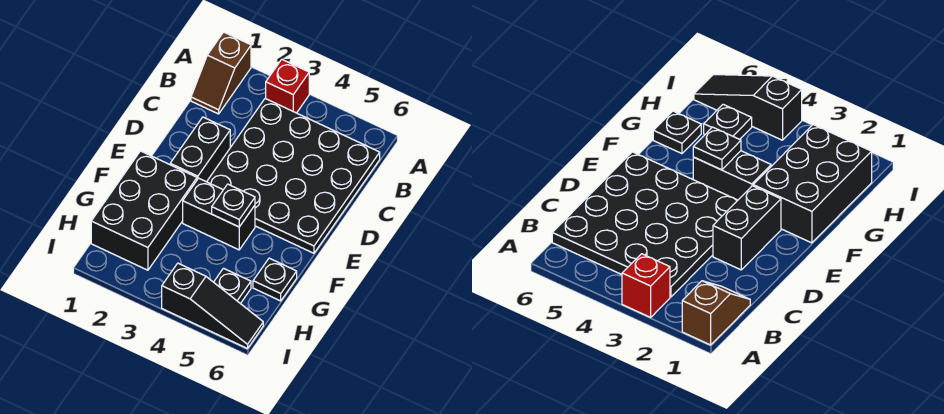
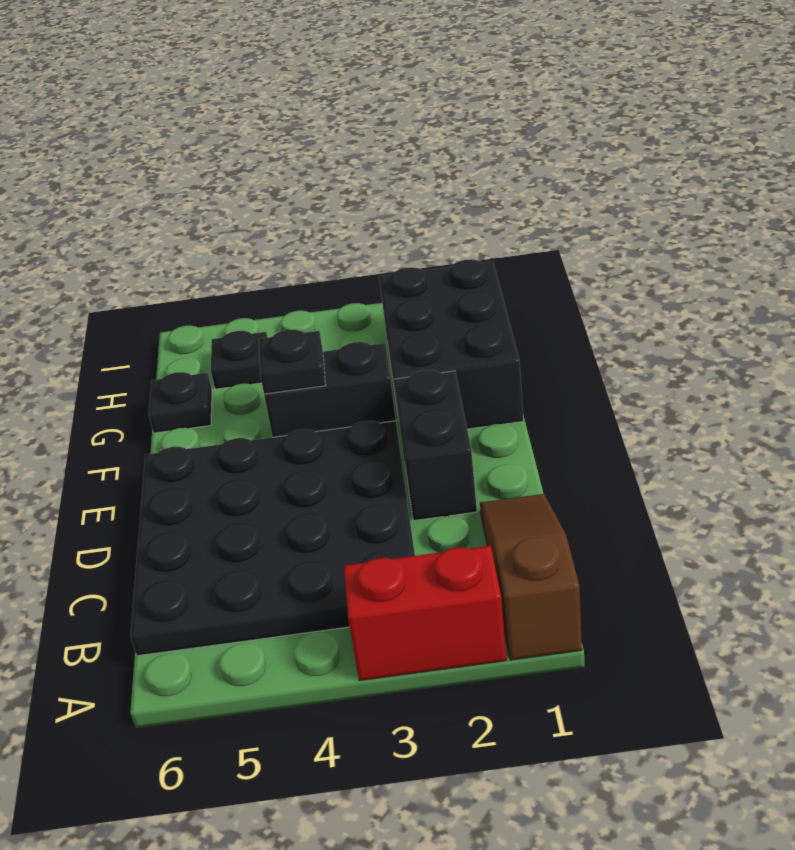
brown slope A1:B1 level 1 top A -> brown slope A1:C1 level 1 top A
red brick A3 level 1 -> red brick A2:A3 level 1
black slope I4:I6 level 1 top 4 -> none

